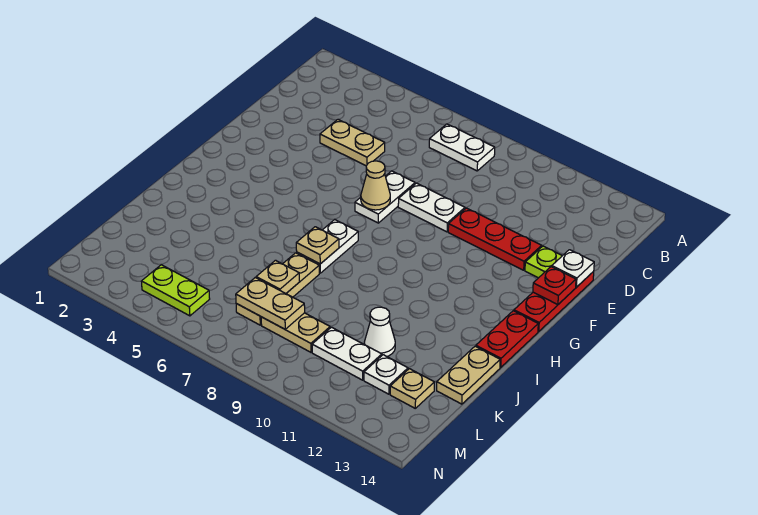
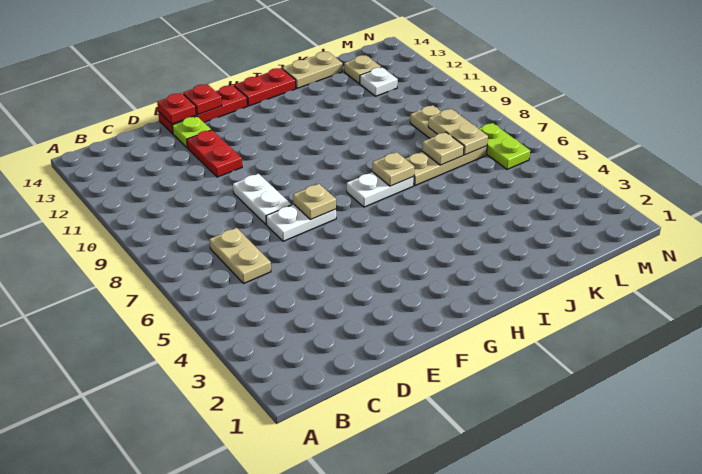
white plate B7:B8 level 1 -> none
tan plate D4:D5 level 1 -> tan plate C6:C7 level 1
red plate E10:E12 level 1 -> red plate E11:E12 level 1
white plate E14 level 2 -> red plate E14 level 2
tan cone F7 level 2 -> tan plate F7 level 2
white cone K11 level 1 -> none
white plate L10:L11 level 1 -> none
lime plate M4:M5 level 1 -> lime plate M6:M7 level 1

